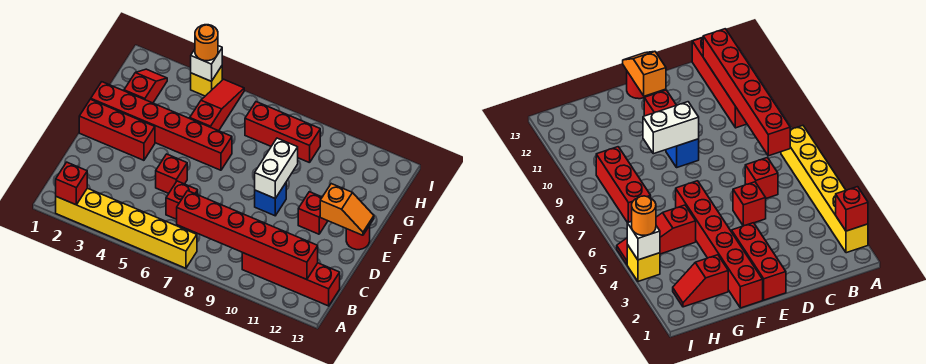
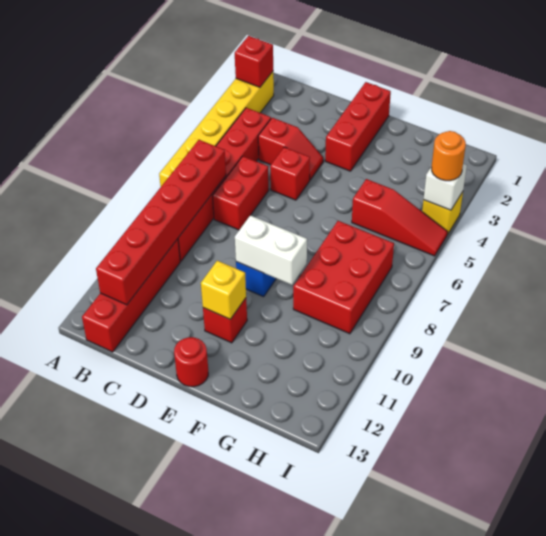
red brick C6 level 1 -> red brick C6:C7 level 1
none -> yellow brick E11 level 2
orange slope E12:E13 level 2 top 12 -> none
red brick F1:F6 level 1 -> red brick B4:B9 level 1
red slope G2:H2 level 1 top G -> red slope C4:D4 level 1 top C
red brick H7:H9 level 1 -> red brick G7:H9 level 1

